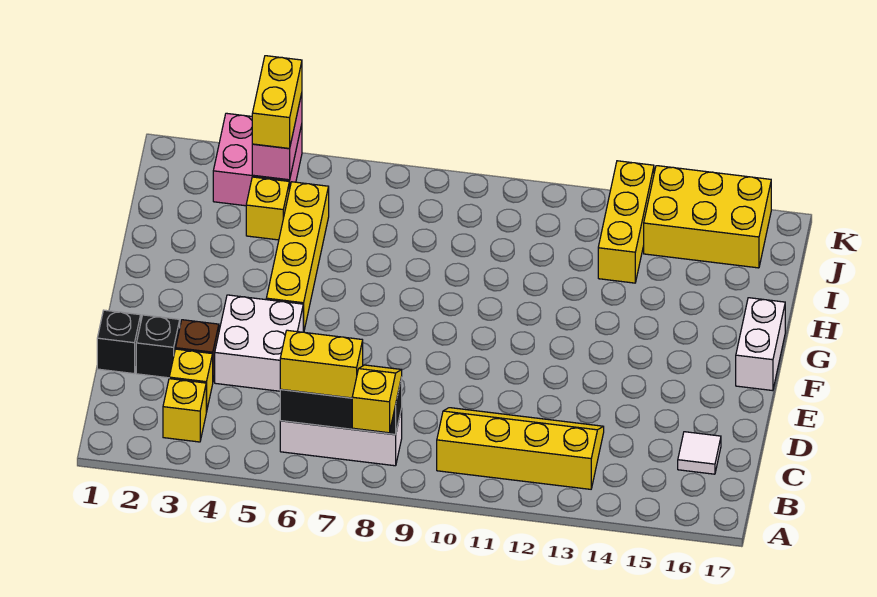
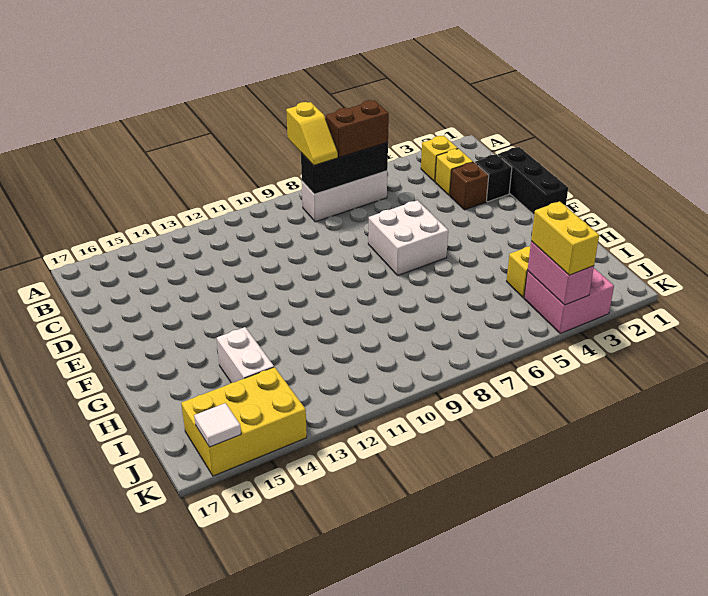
yellow brick B6:B7 level 3 -> brown brick B6:B7 level 3
yellow slope B10:C13 level 1 top B -> none
white tile C16 level 1 -> white tile K16 level 2
black brick D1 level 1 -> black brick D1:F1 level 1
white brick D4:E5 level 1 -> white brick E6:F7 level 1
yellow brick F5:I5 level 1 -> none
white brick F17:G17 level 1 -> white brick H14:I14 level 1
yellow brick I13:K13 level 1 -> none

